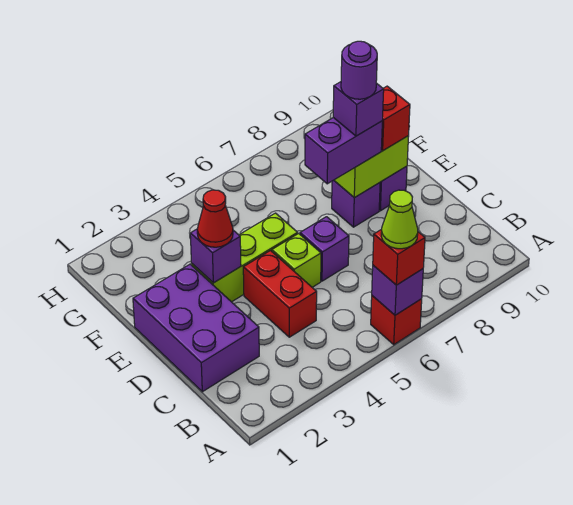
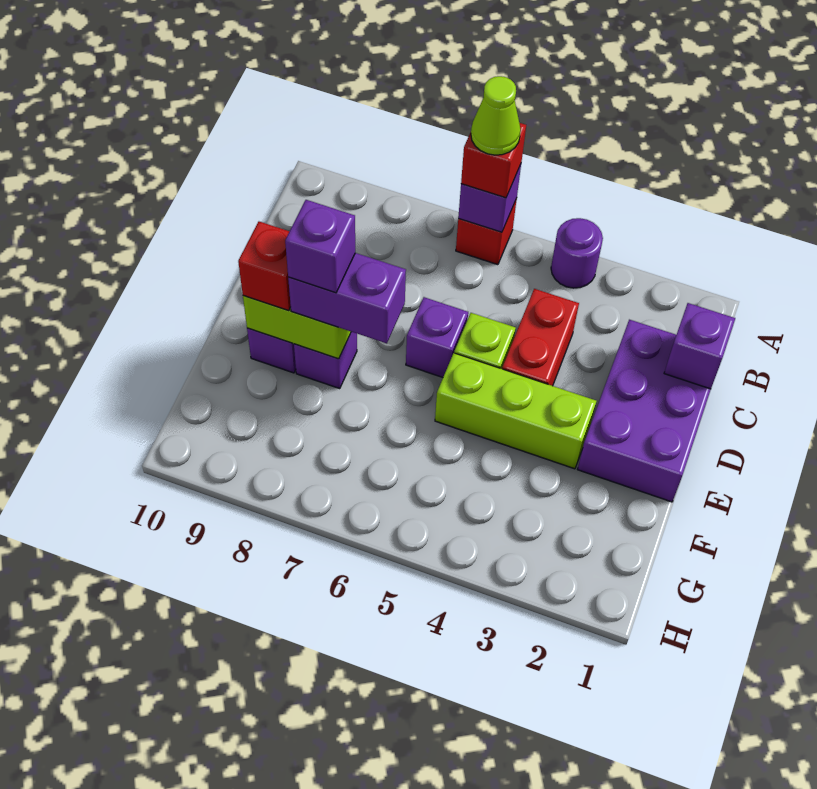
purple brick E3 level 2 -> purple brick C1 level 2
red cone E3 level 3 -> none
purple round brick E8 level 5 -> purple round brick A4 level 1

